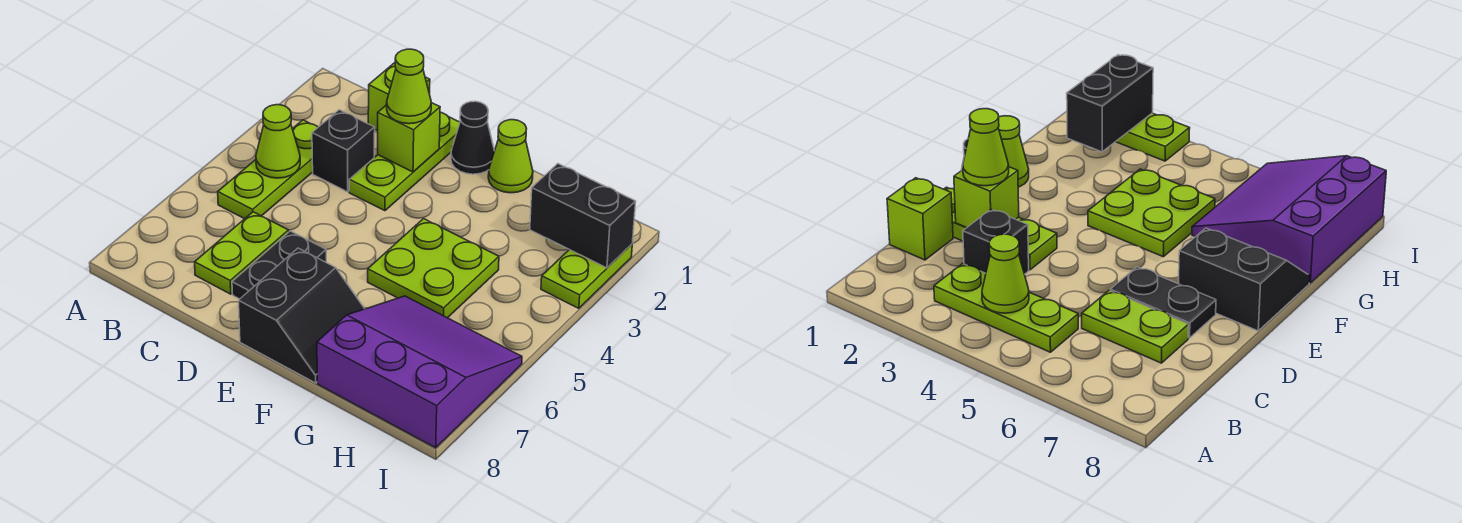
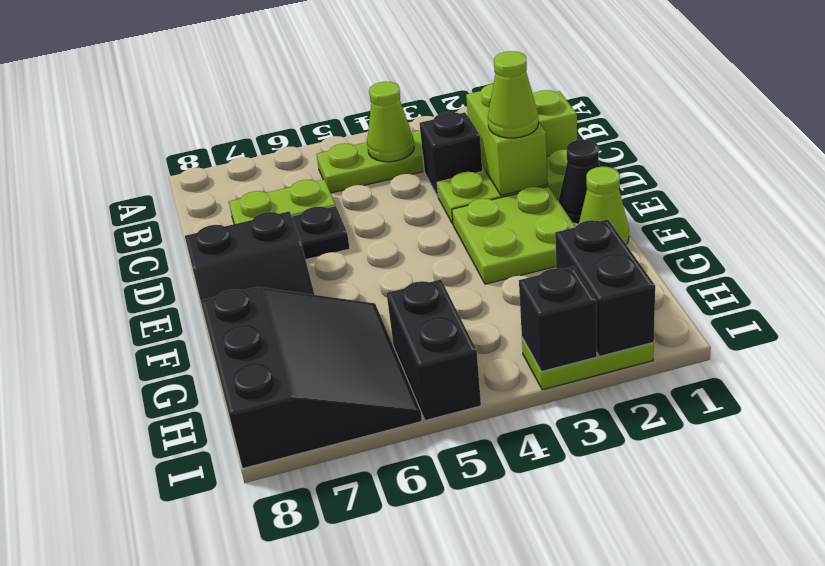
lime brick D2 level 2 -> lime brick C2:D2 level 2
lime plate F4:G5 level 1 -> lime plate E2:F3 level 1
purple slope G6:I8 level 1 top 8 -> black slope G6:I8 level 1 top 8
none -> black brick H5:I5 level 1
none -> black brick I3 level 2

